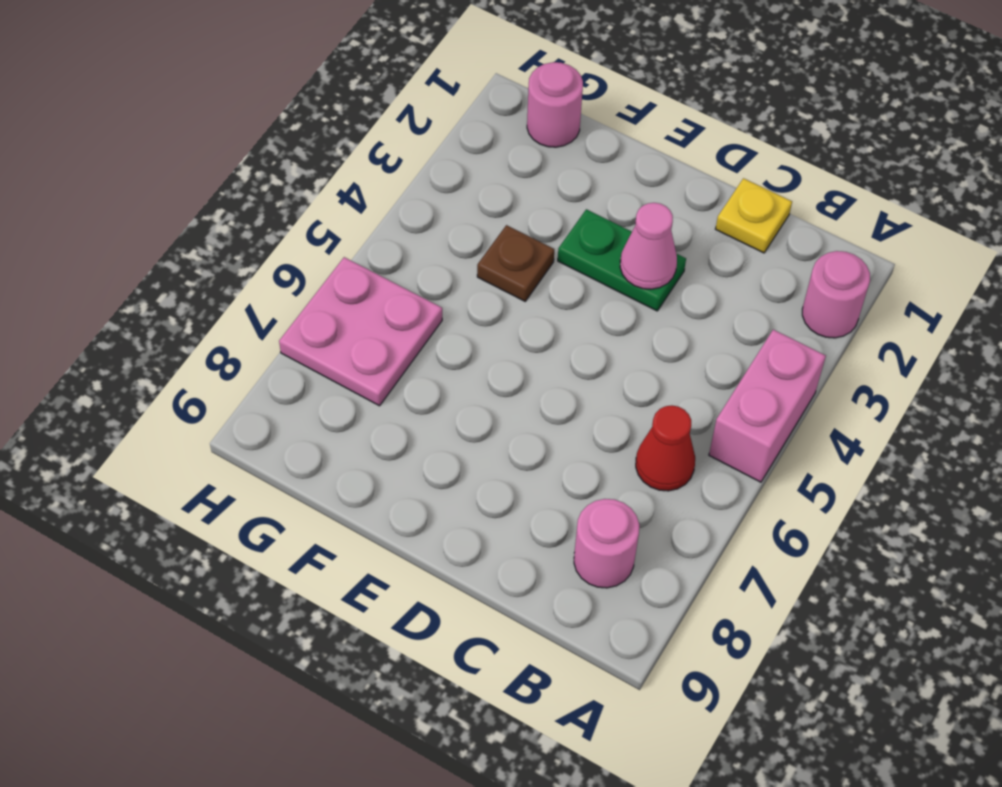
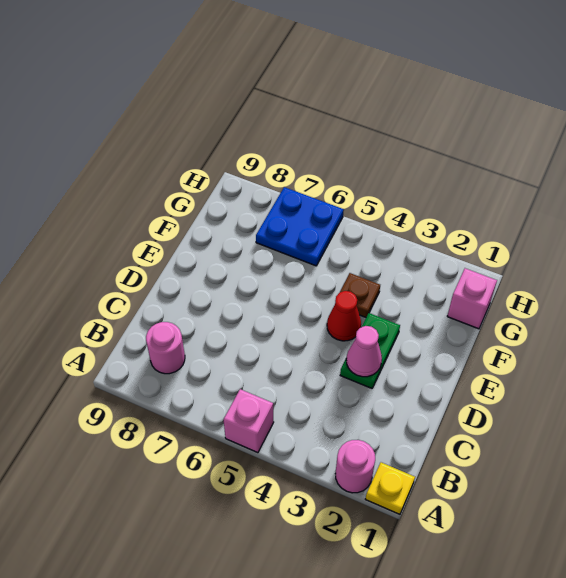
pink brick A4:A5 level 1 -> pink brick A5 level 1
red cone B6 level 1 -> red cone E4 level 1
yellow plate C1 level 1 -> yellow plate A1 level 1
pink round brick G1 level 1 -> pink brick G1 level 1
pink plate G6:H7 level 1 -> blue plate G6:H7 level 1

